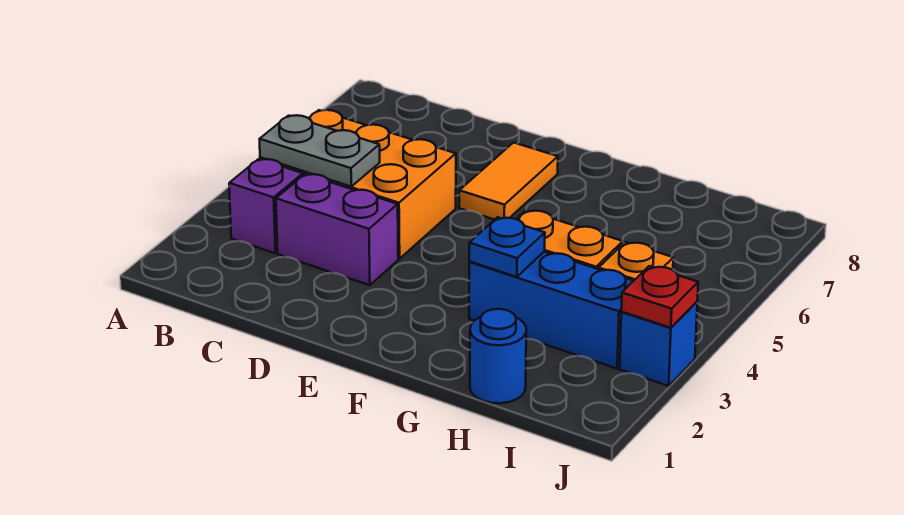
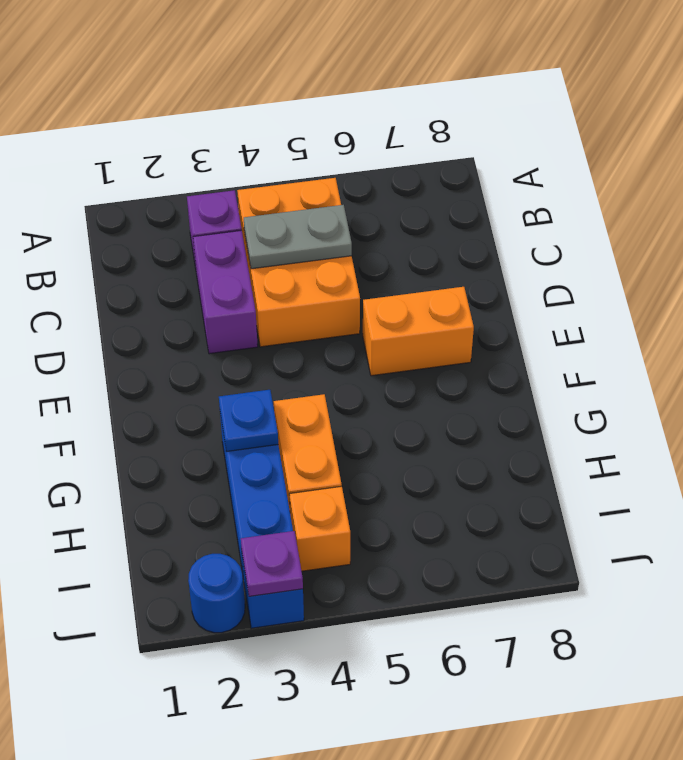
grey plate B4:C4 level 2 -> grey plate C4:C5 level 2
orange tile E6:E7 level 1 -> orange brick E6:E7 level 1
blue round brick H1 level 1 -> blue round brick J2 level 1
red plate J3 level 2 -> purple plate J3 level 2

